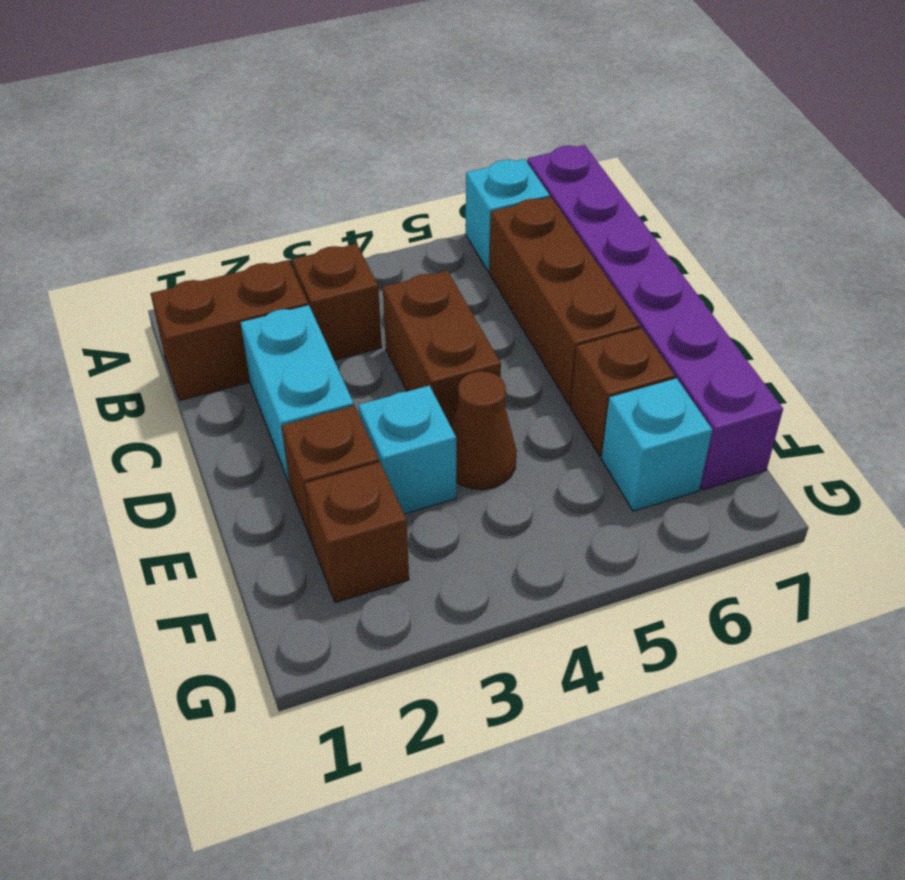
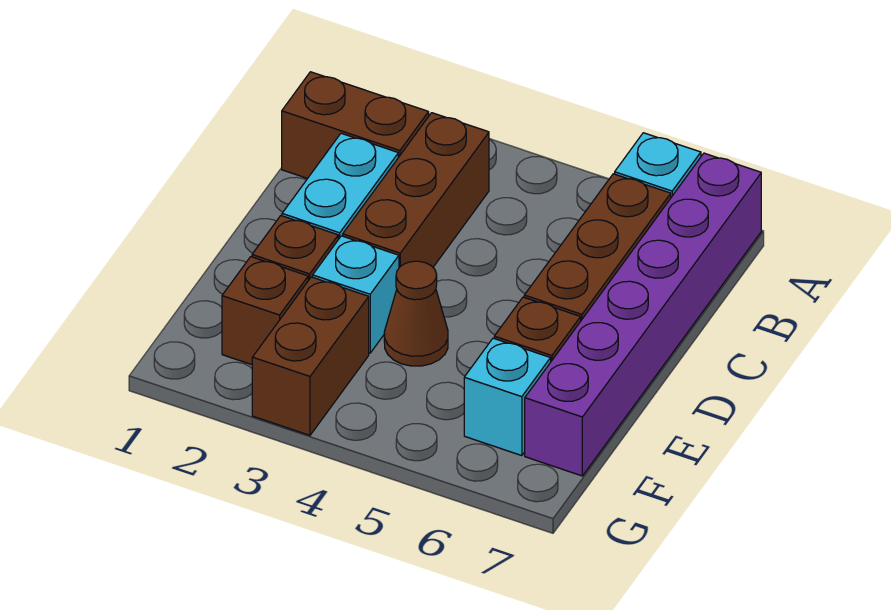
brown brick B3 level 1 -> brown brick B3:D3 level 1
brown brick C4:D4 level 1 -> brown brick F3:G3 level 1

